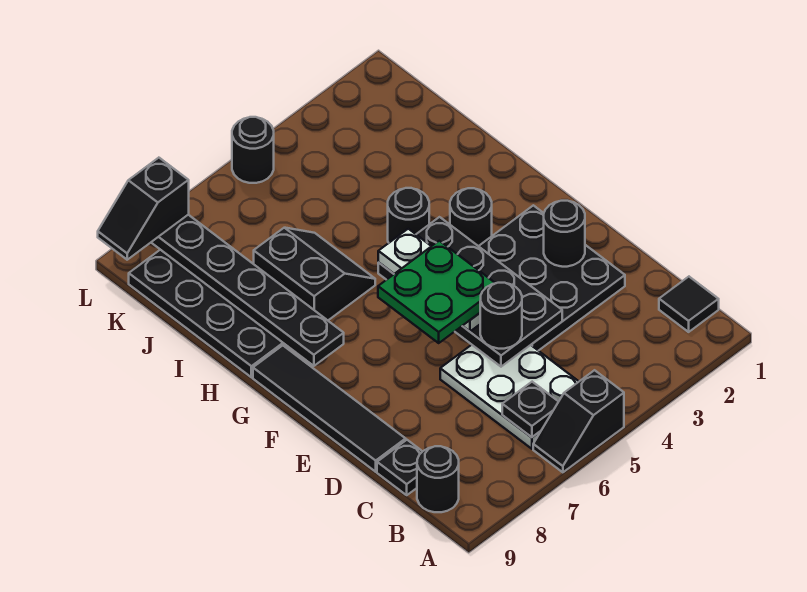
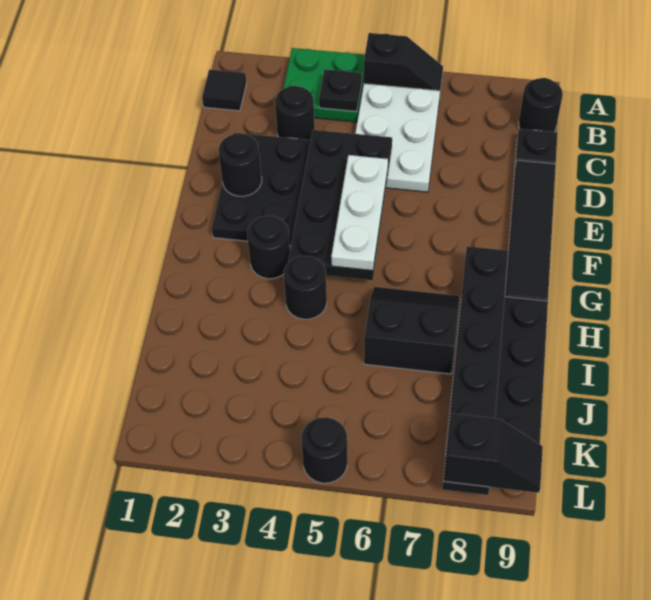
black plate B6 level 2 -> black plate B4 level 2
black round brick D5 level 3 -> black round brick C3 level 1
green plate E5:F6 level 4 -> green plate A3:B4 level 1
black slope H6:I7 level 1 top 7 -> black slope H6:I7 level 1 top I

